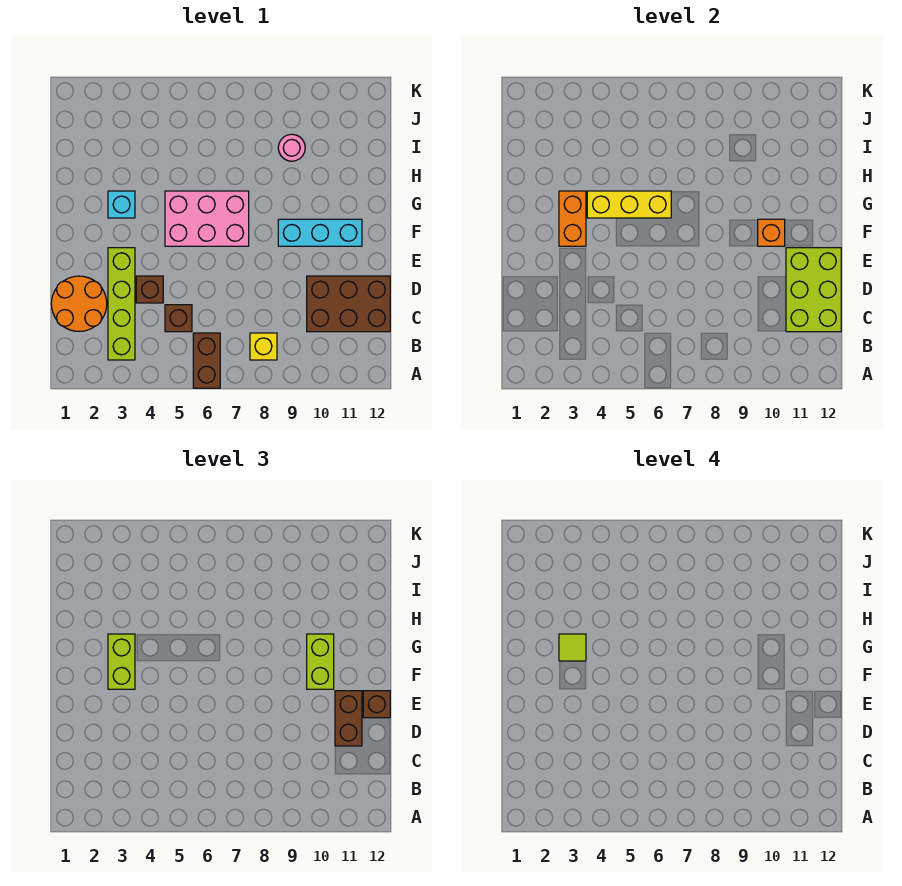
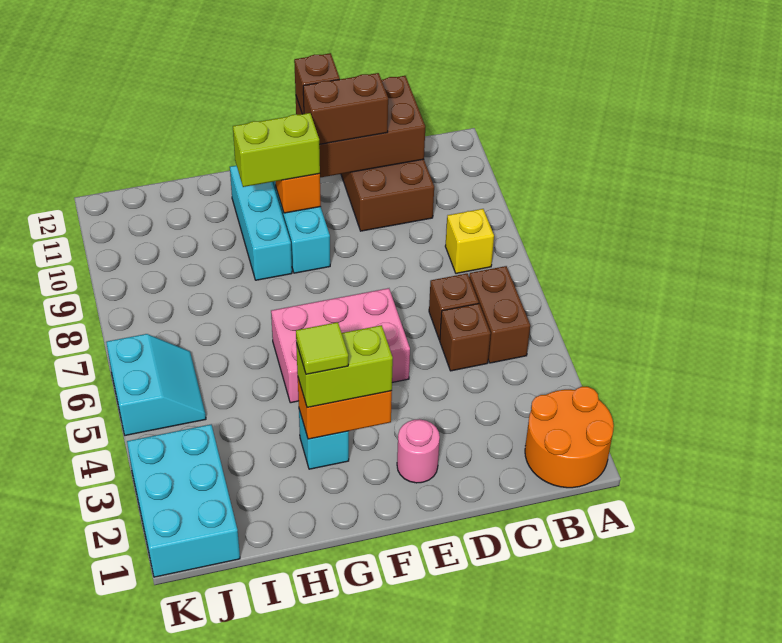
brown brick A6:B6 level 1 -> brown brick B5:B6 level 1
lime brick B3:E3 level 1 -> none
orange round brick C1:D2 level 1 -> orange round brick A1:B2 level 1
lime brick C11:E12 level 2 -> brown brick C11:E12 level 2
brown brick D4 level 1 -> brown brick C6 level 1
pink brick F5:G7 level 1 -> pink brick E5:G6 level 1
yellow brick G4:G6 level 2 -> none
none -> cyan brick G9:G11 level 1
pink round brick I9 level 1 -> pink round brick E2 level 1
none -> cyan brick J1:K3 level 1
none -> cyan slope J5:K6 level 1 top K

